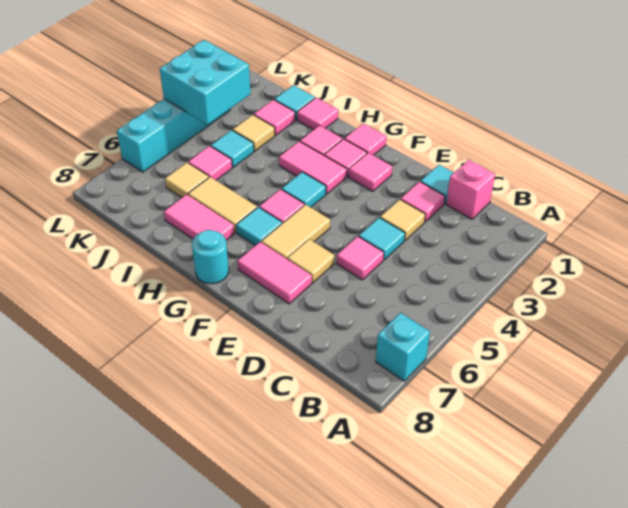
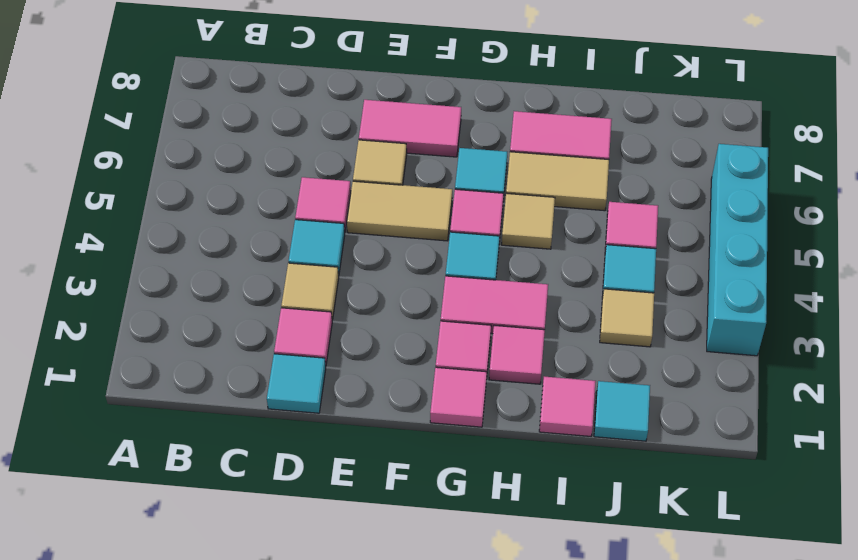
cyan brick A7 level 1 -> none
pink brick C1 level 1 -> none
pink tile F2 level 1 -> none
tan tile F5:F6 level 1 -> tan tile E5:F5 level 1
cyan round brick G8 level 1 -> none
pink tile J2 level 1 -> none
tan tile J6 level 1 -> tan tile H5 level 1
cyan brick K3:L4 level 2 -> none

